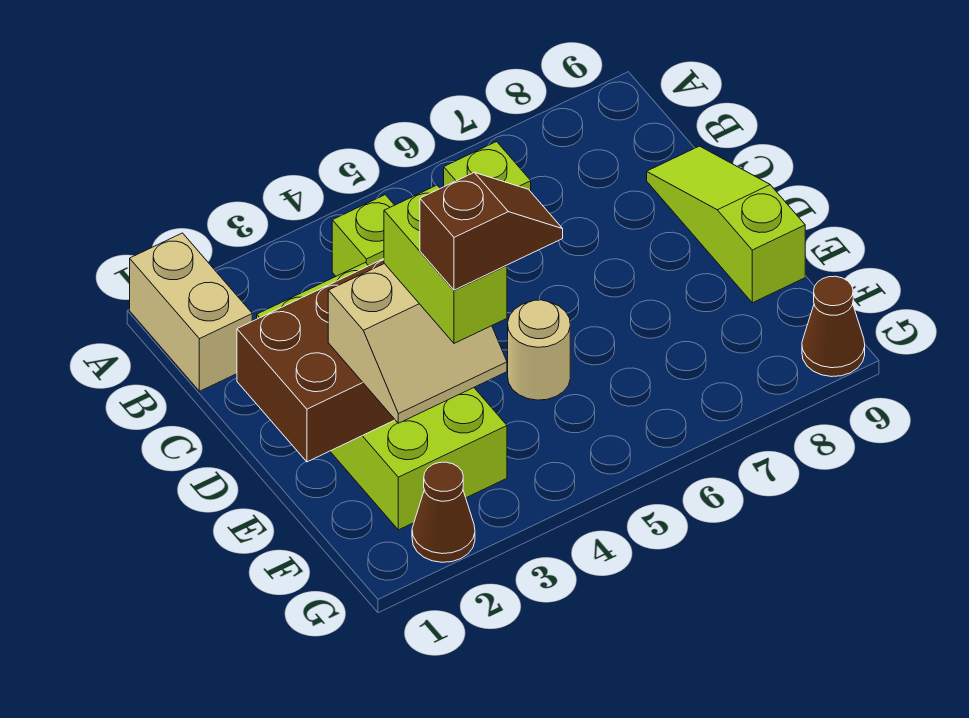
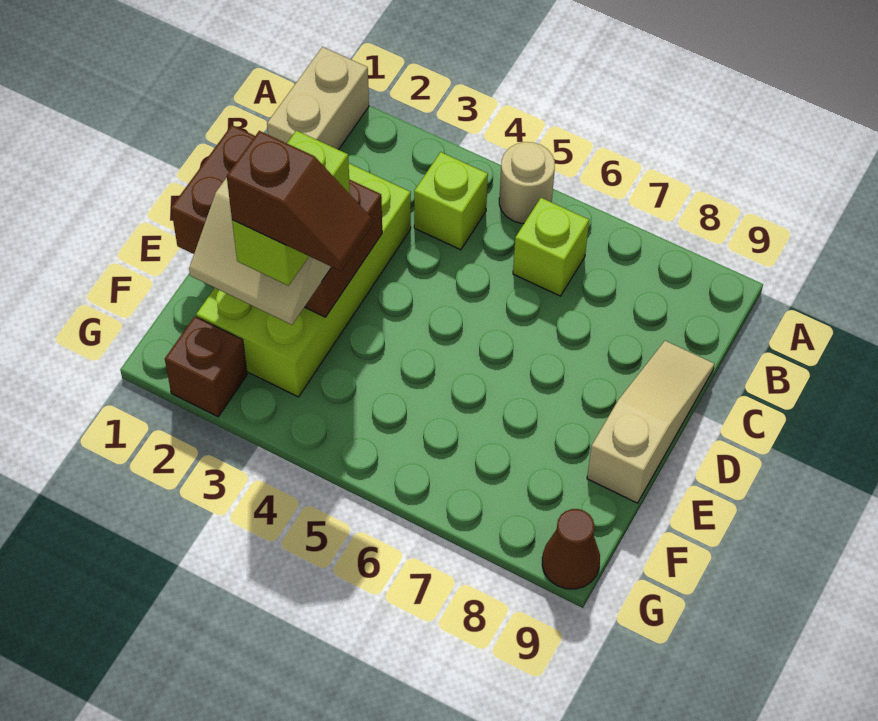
lime slope C9:E9 level 1 top E -> tan slope C9:E9 level 1 top E
tan round brick E5 level 1 -> tan round brick A5 level 1
brown cone G2 level 1 -> brown brick G2 level 1

